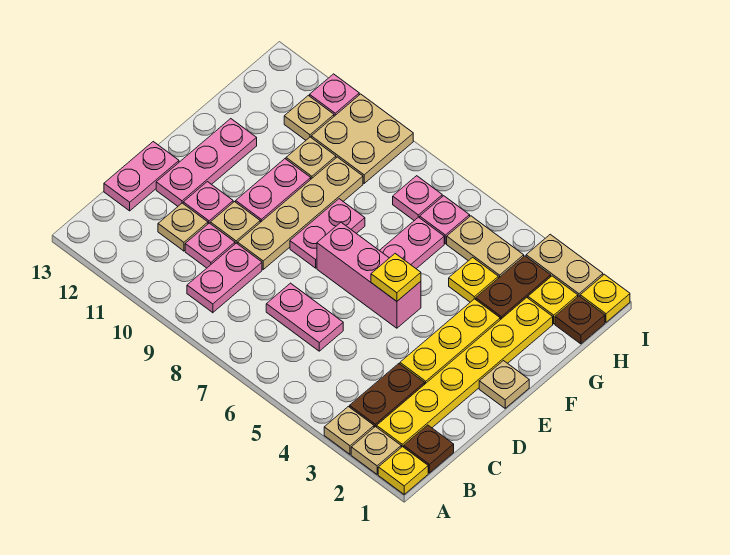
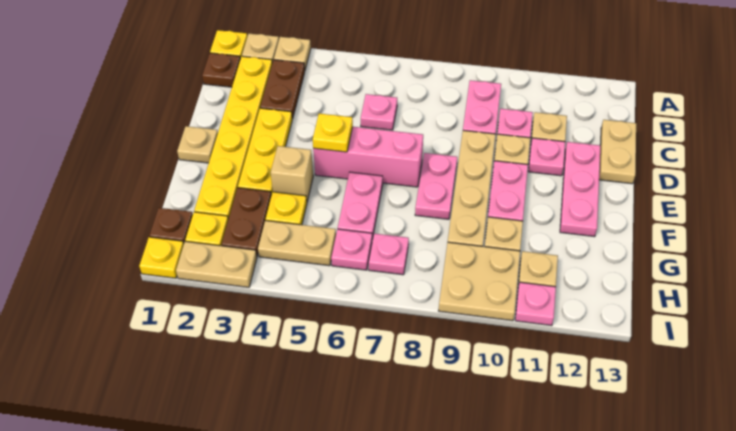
pink plate C6:C7 level 1 -> pink plate C6 level 1
pink plate C13:D13 level 1 -> tan plate C13:D13 level 1
none -> tan brick F4 level 1

